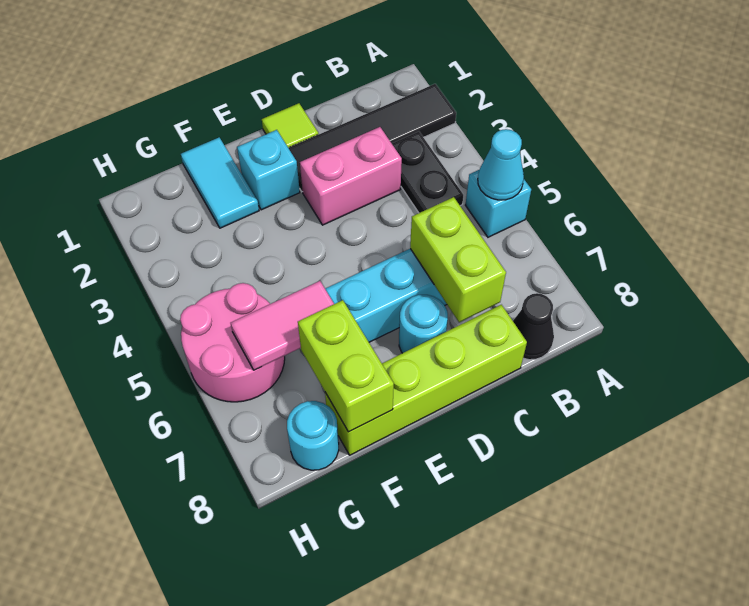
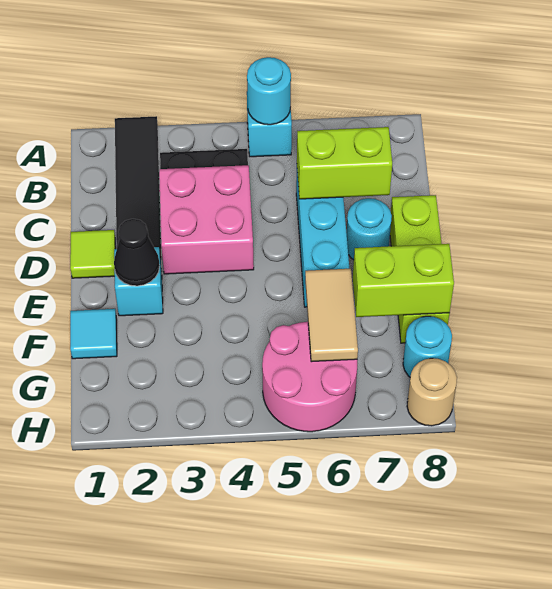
cyan cone A5 level 2 -> cyan round brick A5 level 2
black cone B8 level 1 -> black cone E2 level 2
pink brick C3:D3 level 1 -> pink brick C3:D4 level 1
lime brick C8:F8 level 1 -> lime brick D8:F8 level 1
cyan tile F1:F2 level 1 -> cyan tile F1 level 1
pink tile F6:G6 level 2 -> tan tile F6:G6 level 2
none -> tan round brick H8 level 1

